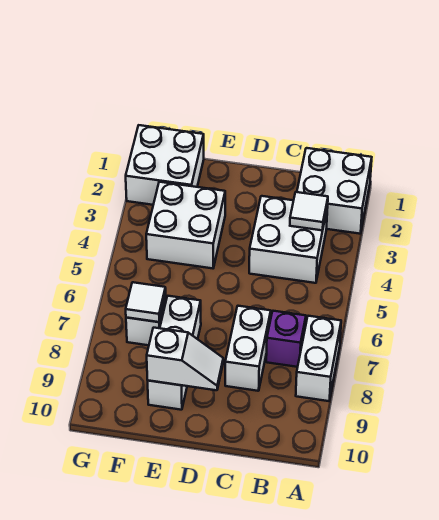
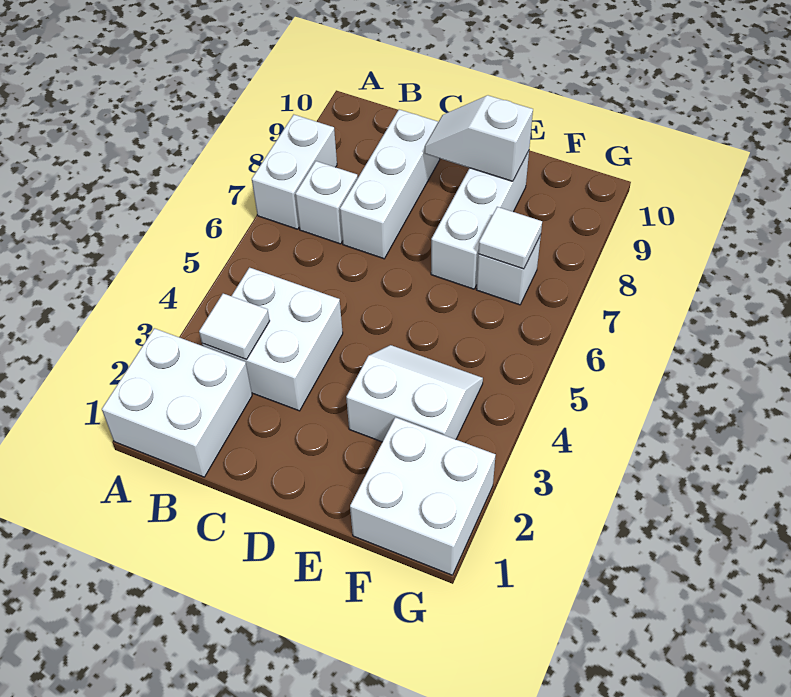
purple brick B7 level 1 -> white brick B7 level 1
white brick C7:C8 level 1 -> white brick C7:C9 level 1
white brick E3:F4 level 1 -> white slope E3:F4 level 1 top 3

